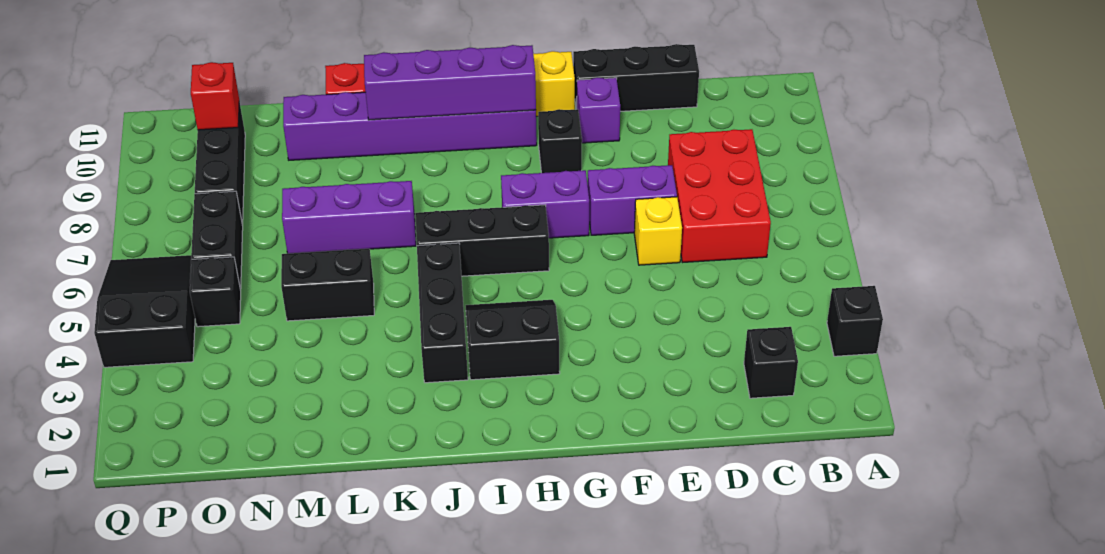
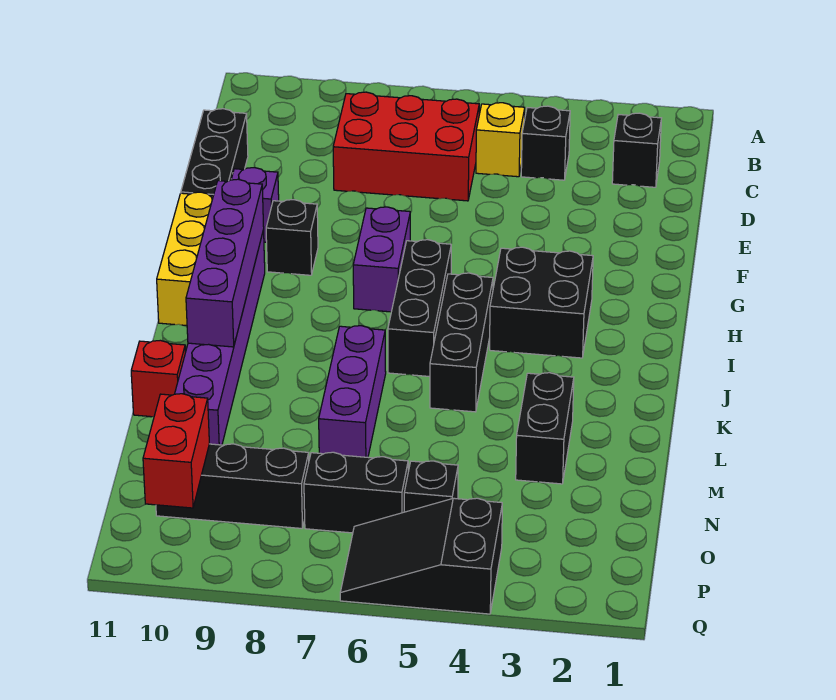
black brick A3 level 1 -> black brick C4 level 1
yellow brick E6 level 1 -> yellow brick C5 level 1
purple brick E7:F7 level 1 -> none
black slope H3:I4 level 1 top 3 -> black brick H3:I4 level 1
black brick J3:J5 level 1 -> black brick I5:K5 level 1
black brick L5:M5 level 1 -> black brick L3:M3 level 1
red brick O10 level 2 -> red brick O10:P10 level 2

